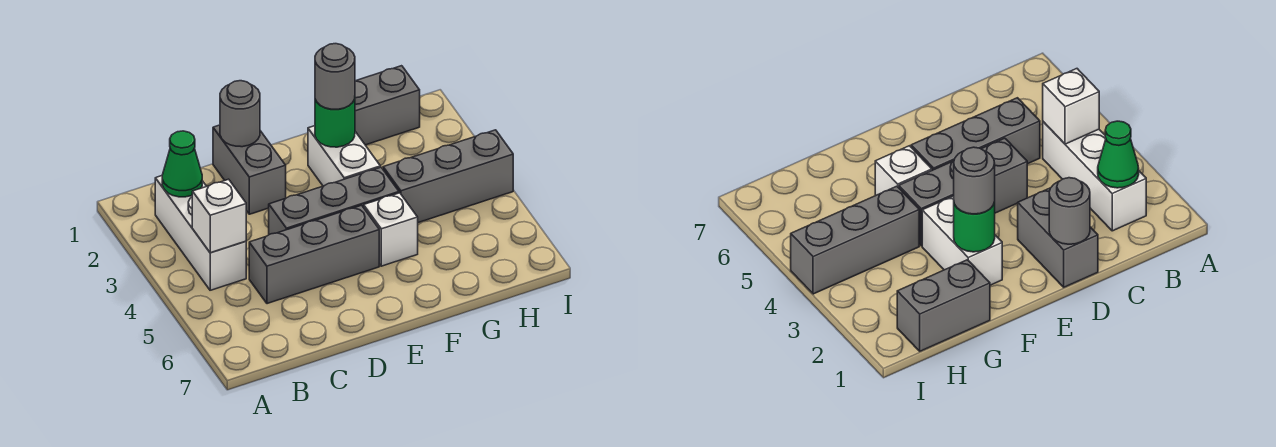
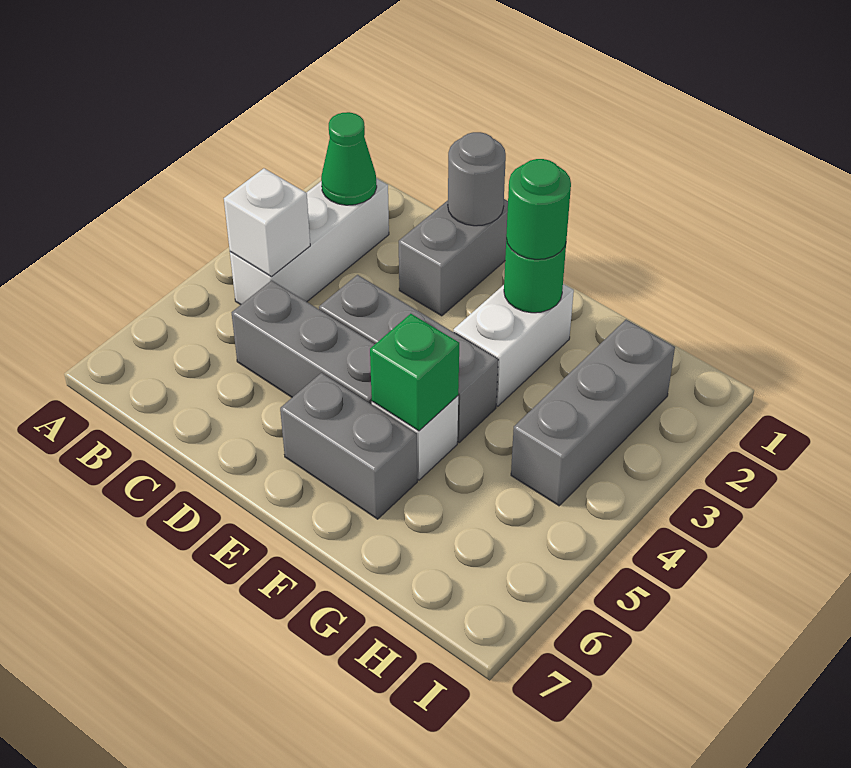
grey round brick F2 level 3 -> green round brick F2 level 3
none -> green brick F5 level 2
grey brick G1:H1 level 1 -> grey brick E6:F6 level 1
grey brick G4:I4 level 1 -> grey brick H2:H4 level 1

